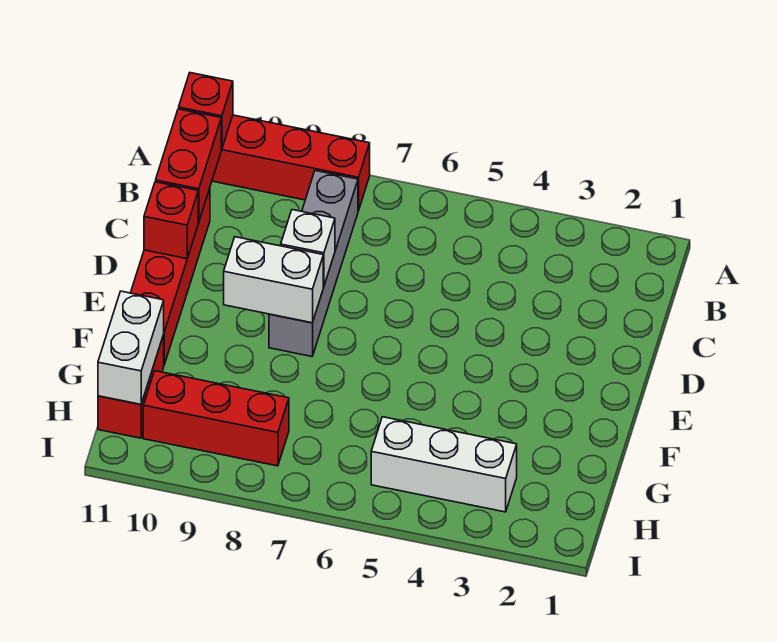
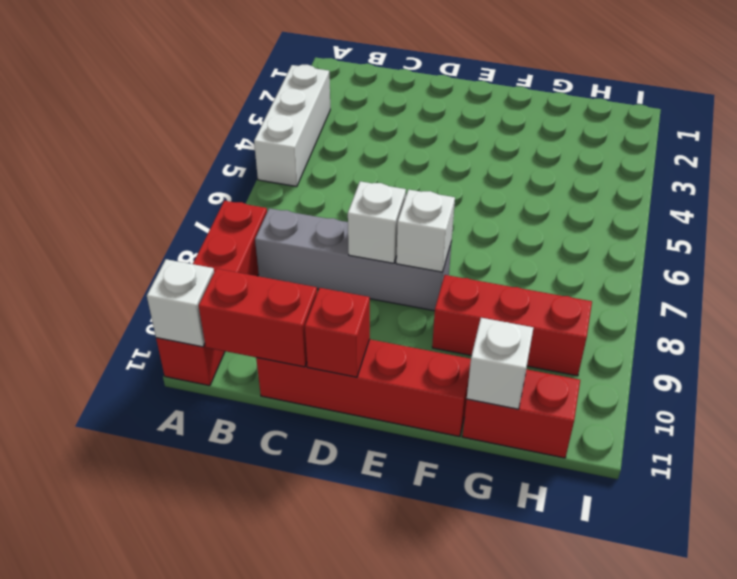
red brick A11 level 2 -> white brick A11 level 2
white brick E8:E9 level 2 -> white brick E8 level 2
white brick G11:H11 level 2 -> white brick G11 level 2
white brick H3:H5 level 1 -> white brick A3:A5 level 1
red brick H8:H10 level 1 -> red brick F9:H9 level 1

